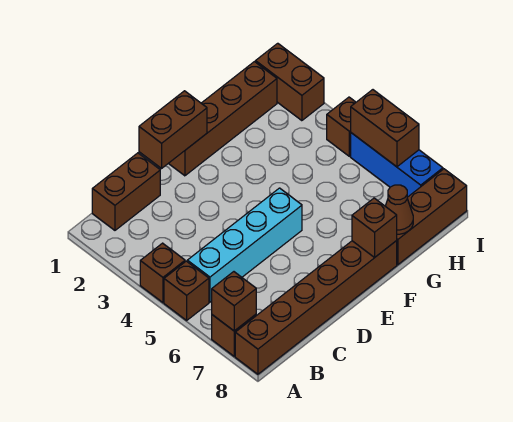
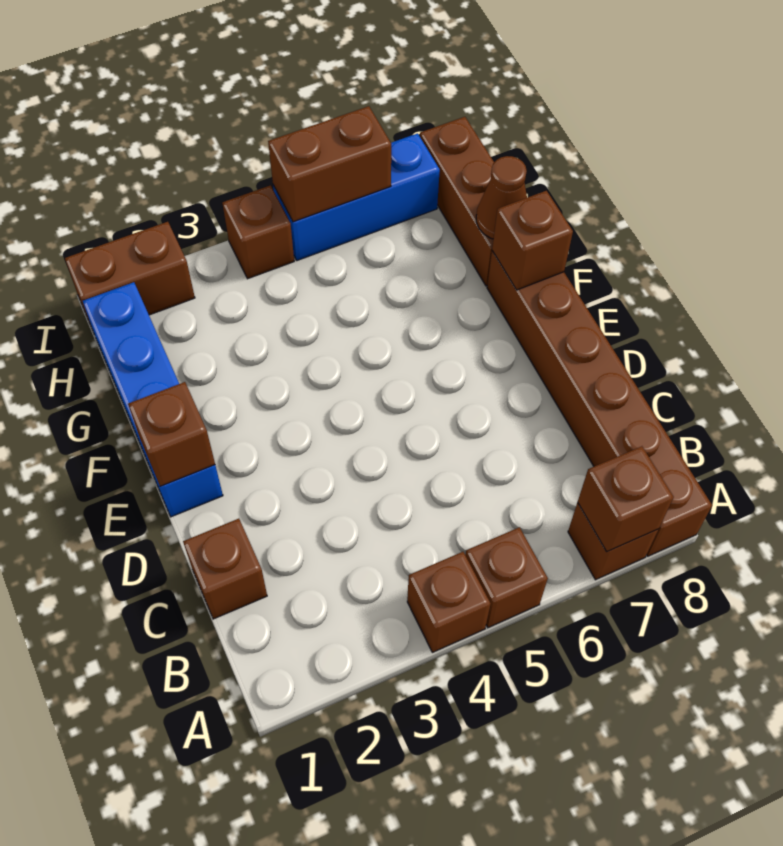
brown brick B1:C1 level 1 -> brown brick C1 level 1
cyan brick B5:E5 level 1 -> none
brown brick D1:E1 level 2 -> brown brick E1 level 2
brown brick E1:H1 level 1 -> blue brick E1:H1 level 1

